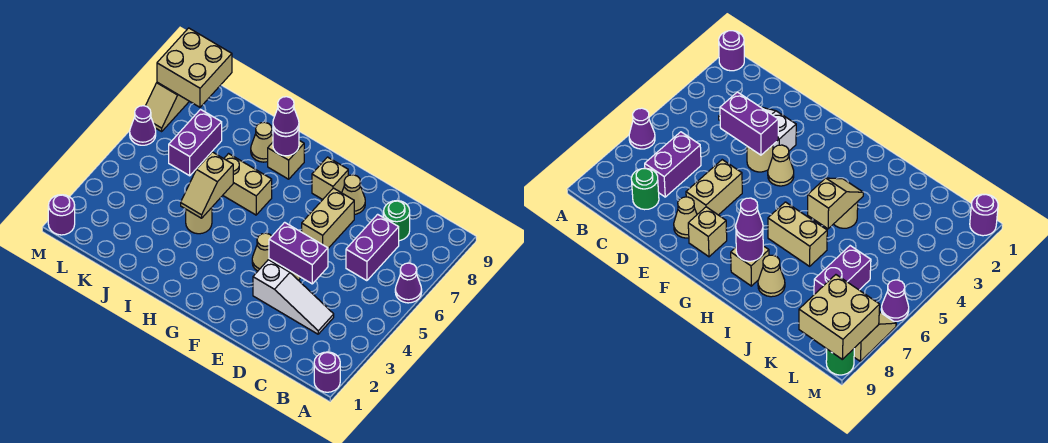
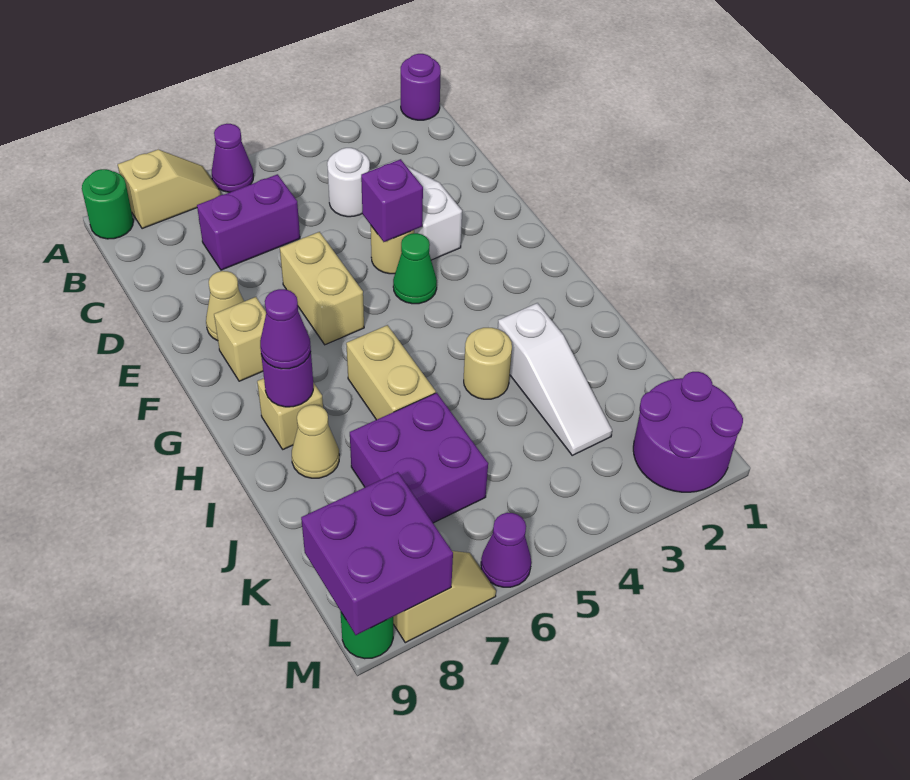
none -> white round brick C4 level 1
green round brick C8 level 1 -> green round brick A9 level 1
purple brick D4:E4 level 2 -> purple brick E4 level 2
tan brick E6:E7 level 1 -> tan brick E6:F6 level 1
tan cone F4 level 1 -> green cone F4 level 1
none -> white slope I3:K3 level 1 top I
tan slope I4:I5 level 2 top 5 -> tan slope A7:A8 level 1 top 8
purple brick K6:K7 level 1 -> purple brick J6:K7 level 1
tan brick L8:M9 level 2 -> purple brick L8:M9 level 2
purple round brick M1 level 1 -> purple round brick L1:M2 level 1

